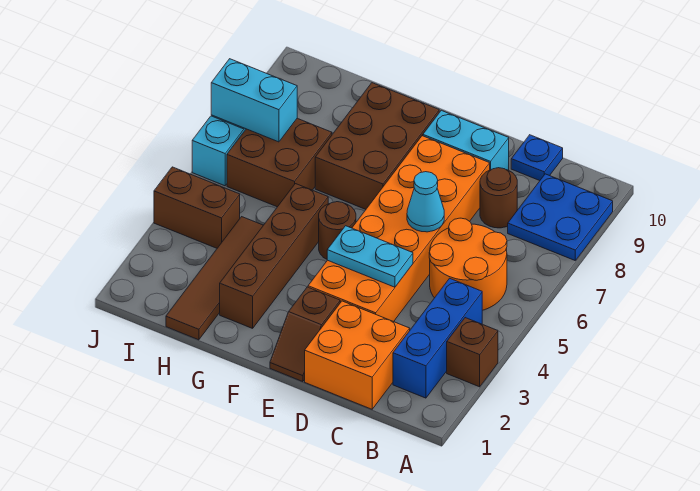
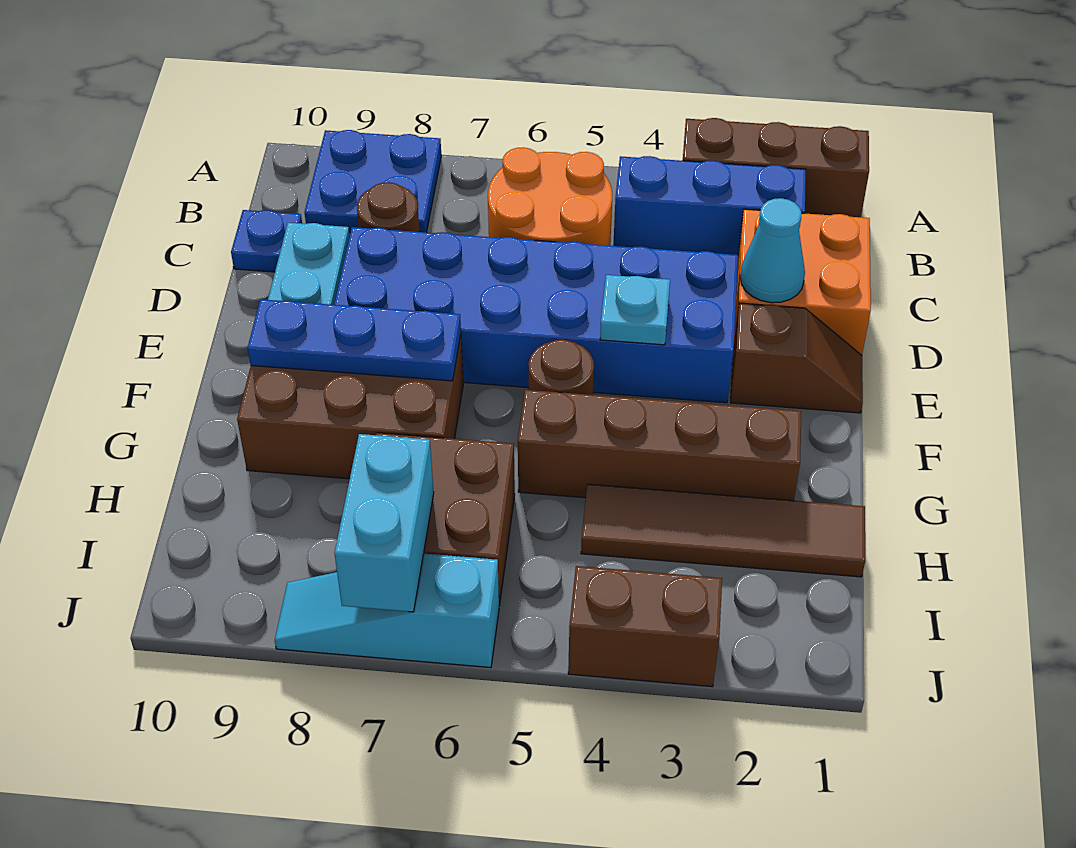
brown brick A3 level 1 -> brown brick A1:A3 level 1
orange brick D3:E8 level 1 -> blue brick D3:E8 level 1
cyan plate D4:E4 level 2 -> cyan plate E4 level 2
cyan cone D6 level 2 -> cyan cone D2 level 2
none -> blue plate F7:F9 level 2
brown brick I4:J4 level 1 -> brown brick J3:J4 level 1

